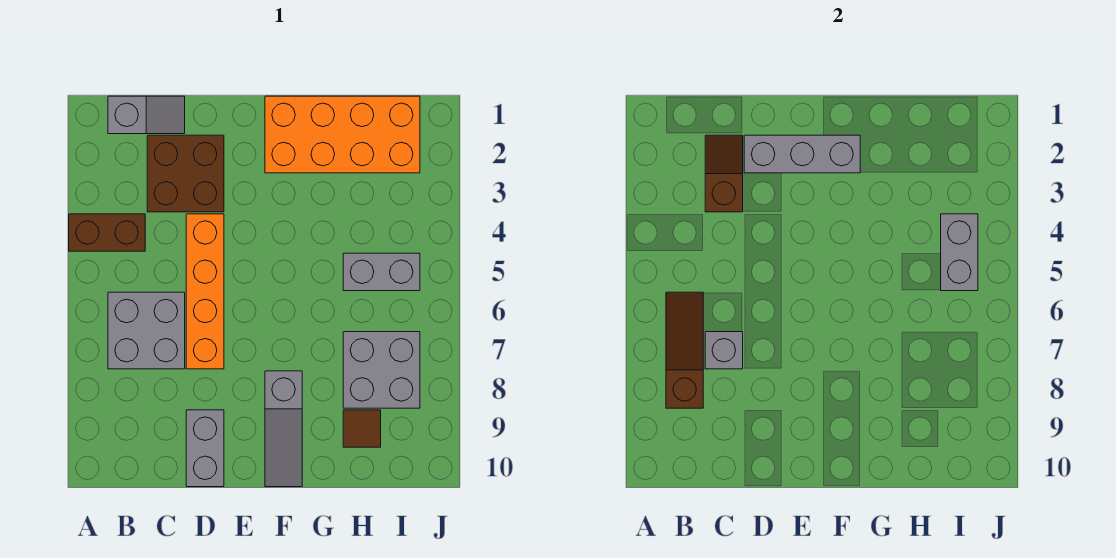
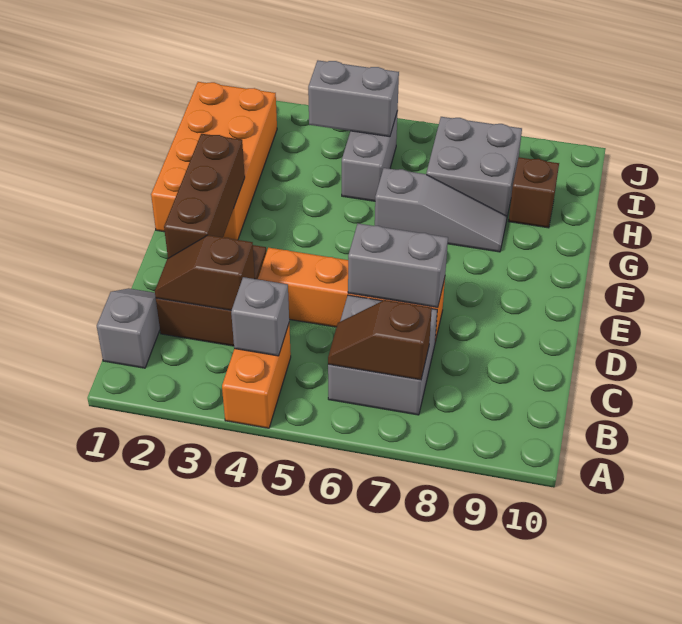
brown brick A4:B4 level 1 -> orange brick A4:B4 level 1
brown slope B6:B8 level 2 top 8 -> brown slope B6:B7 level 2 top 7
grey brick C7 level 2 -> grey brick B4 level 2
grey brick D2:F2 level 2 -> brown brick D2:F2 level 2
grey brick D9:D10 level 1 -> grey brick D6:D7 level 2
grey slope F8:F10 level 1 top 8 -> grey slope G6:G8 level 1 top 6
brown tile H9 level 1 -> brown brick H9 level 1

